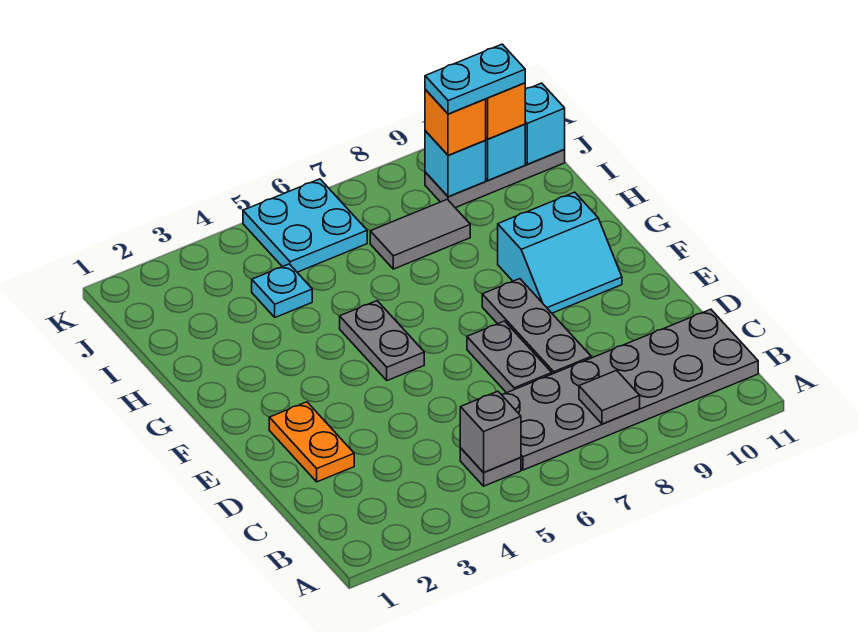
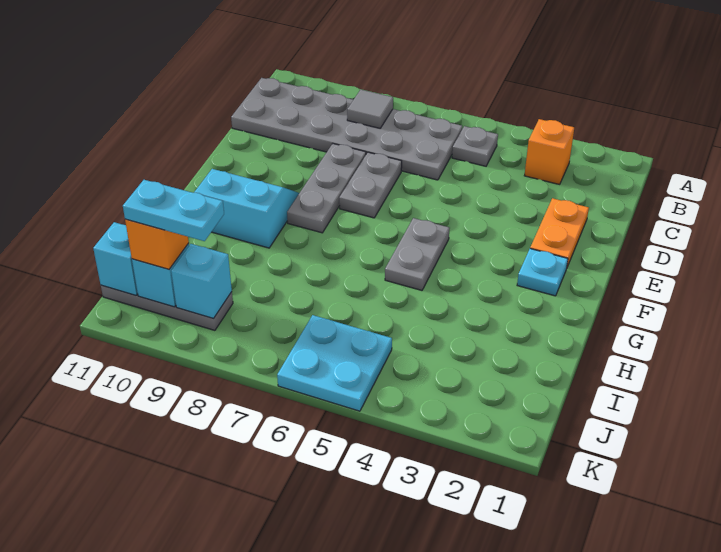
grey brick B5 level 2 -> none
cyan plate I4 level 1 -> cyan plate F2 level 1
grey tile I7:I8 level 1 -> none
orange brick J9 level 3 -> orange brick B3 level 1

